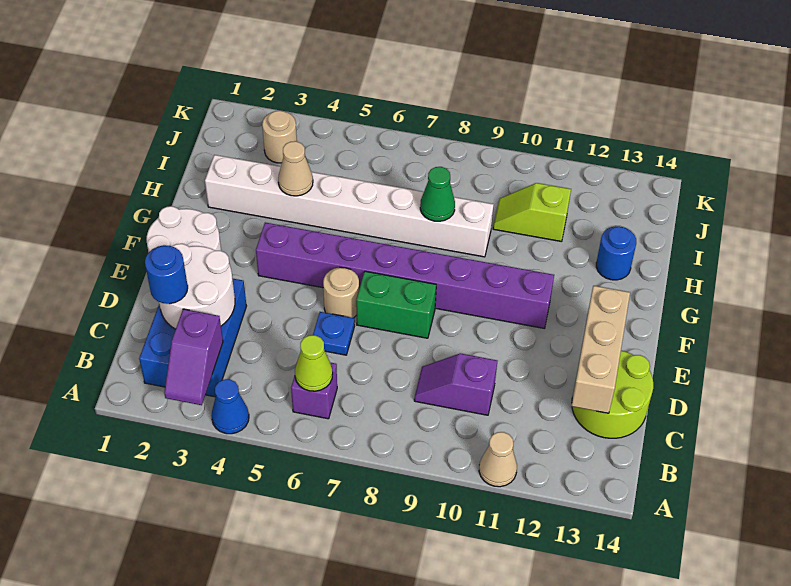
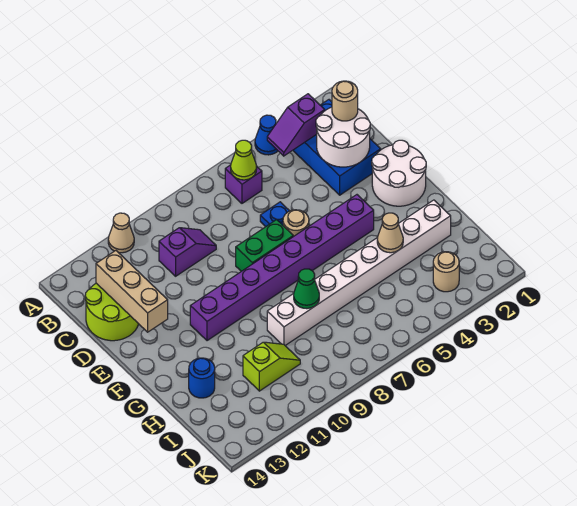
purple slope A3:B3 level 2 top B -> purple slope B3:B4 level 2 top 3
blue round brick C2 level 3 -> tan round brick C2 level 3

